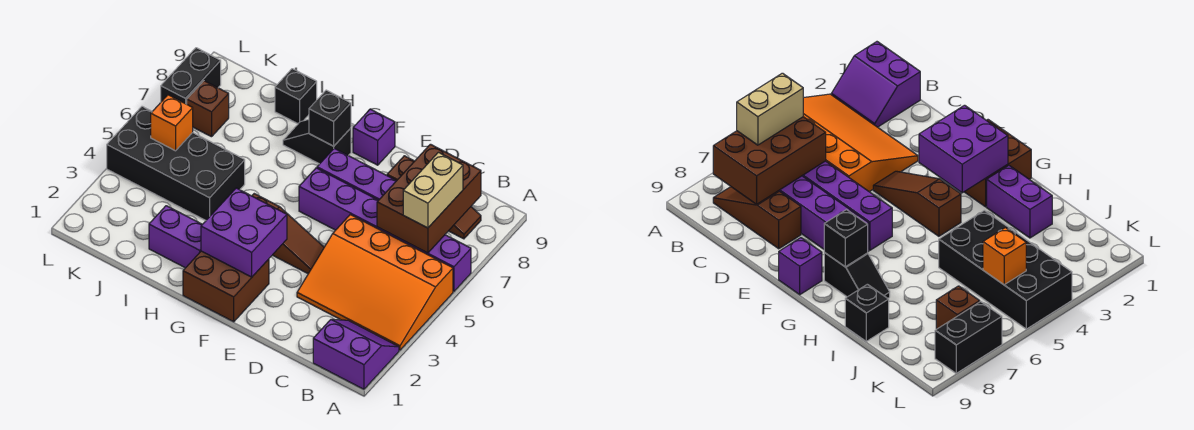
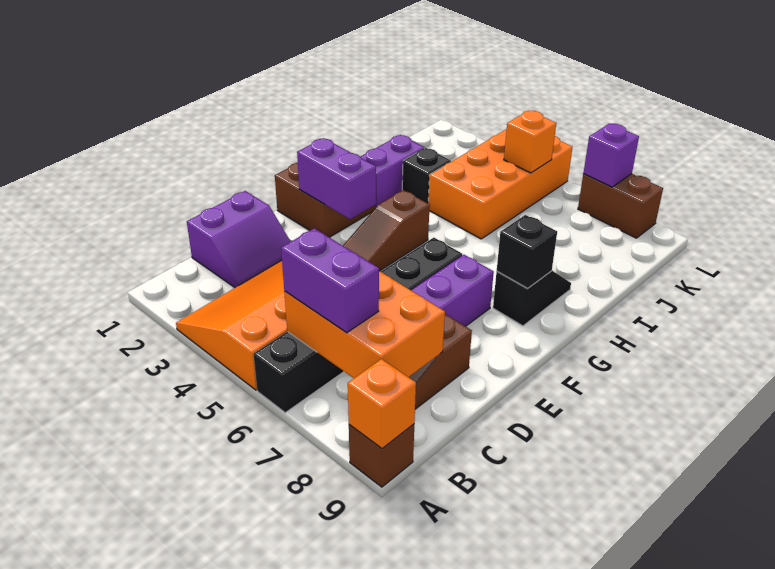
purple slope A1:B2 level 1 top 1 -> purple slope C1:D2 level 1 top 1
purple brick A6:F6 level 1 -> black brick A6:F6 level 1
none -> orange brick A9 level 2
brown brick B6:C8 level 2 -> orange brick B6:C8 level 2
tan brick B6:B7 level 3 -> purple brick B6:B7 level 3
purple brick F2:G3 level 2 -> purple brick F2:F3 level 2
purple brick F9 level 1 -> purple brick L7 level 2
black brick I4:L5 level 1 -> orange brick I4:L5 level 1
black brick I9 level 1 -> black brick I3 level 1
brown brick K7 level 1 -> brown brick A9 level 1
black brick L7:L8 level 1 -> brown brick L7:L8 level 1

